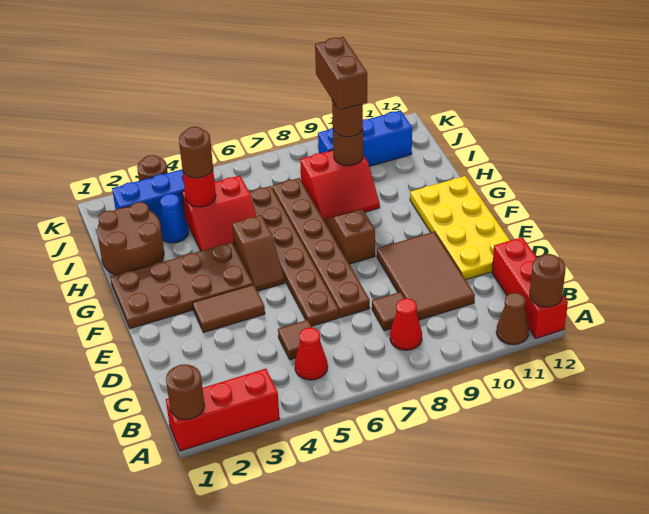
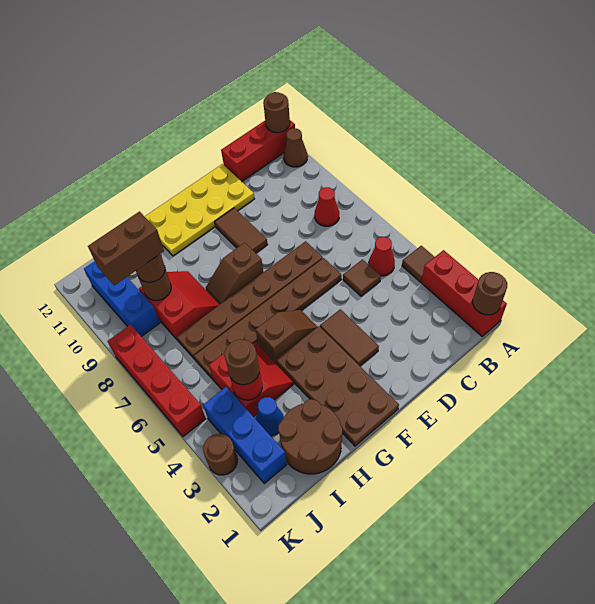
brown tile C8 level 1 -> brown tile A4 level 1
brown tile C9:E10 level 1 -> brown tile E9:E10 level 1
none -> red brick K5:K8 level 1

